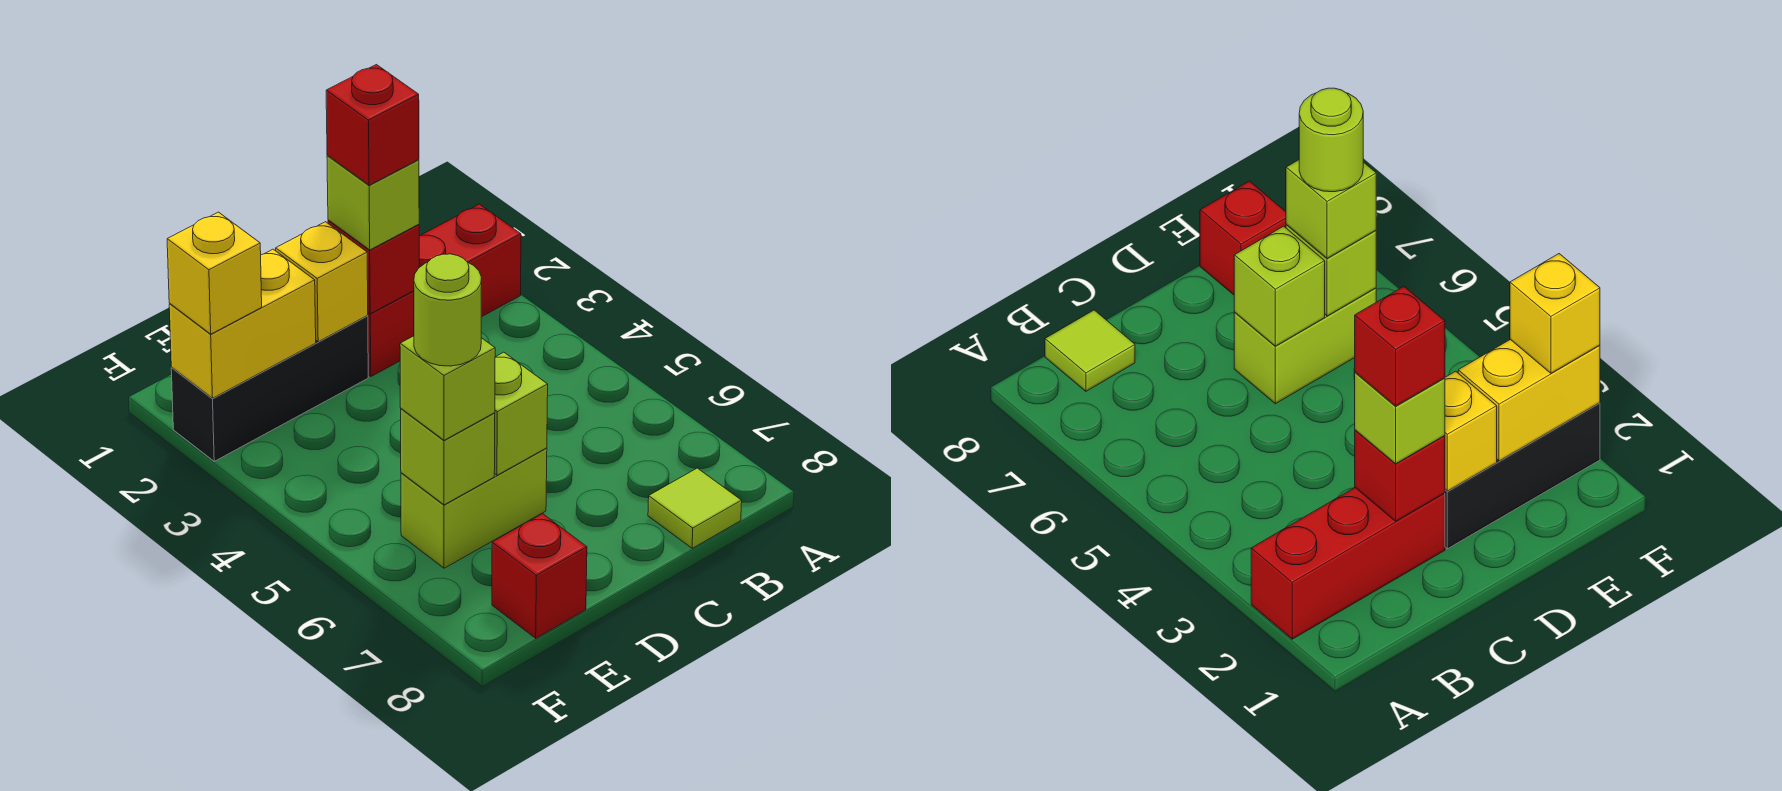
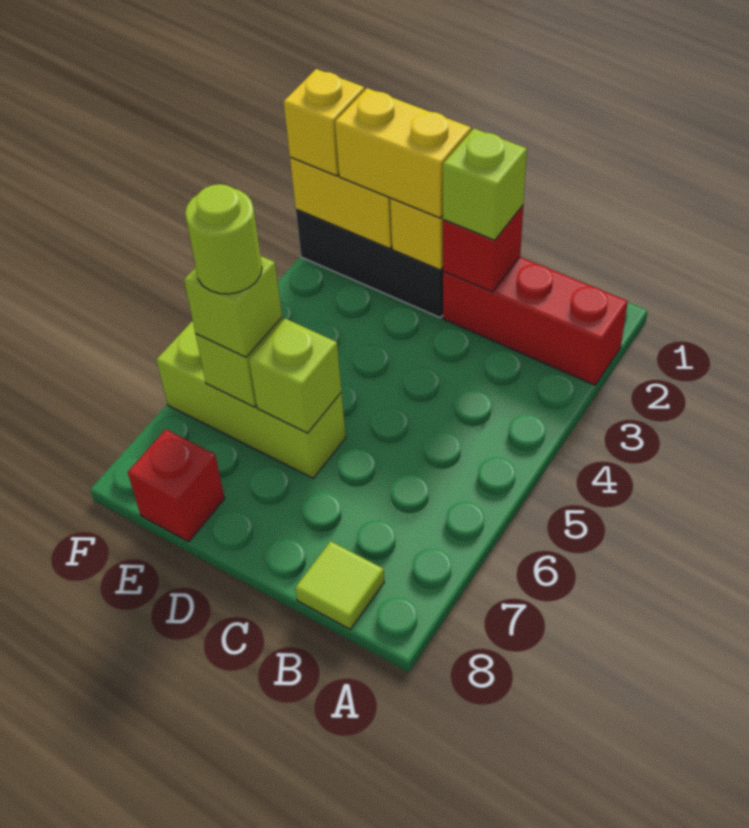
red brick C2 level 4 -> none
none -> yellow brick D2:E2 level 3
lime brick D6:E6 level 1 -> lime brick D6:F6 level 1

